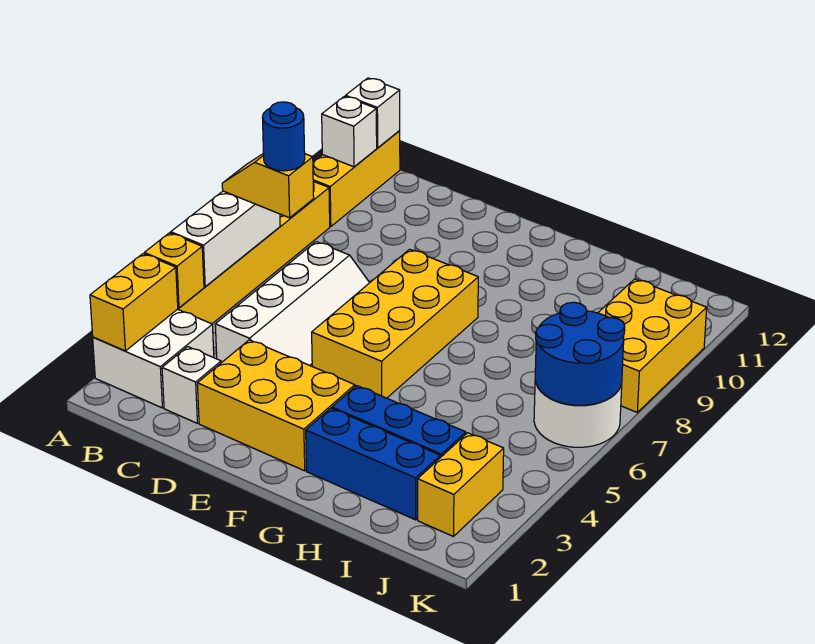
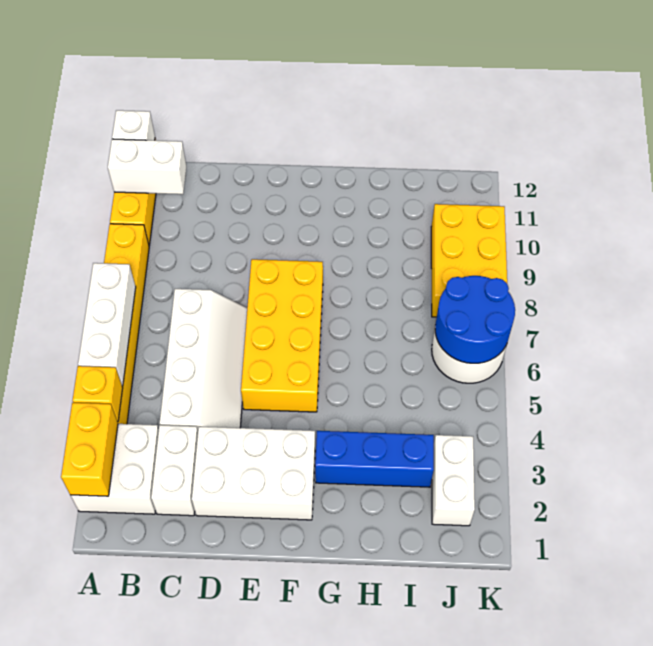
yellow slope A7:B7 level 3 top B -> none
white brick A11 level 2 -> white brick A11:B11 level 2
blue round brick B7 level 4 -> none
white brick C2 level 1 -> white brick C2:C3 level 1
yellow brick D2:F3 level 1 -> white brick D2:F3 level 1
blue brick G2:I2 level 1 -> none
yellow brick J2:J3 level 1 -> white brick J2:J3 level 1

